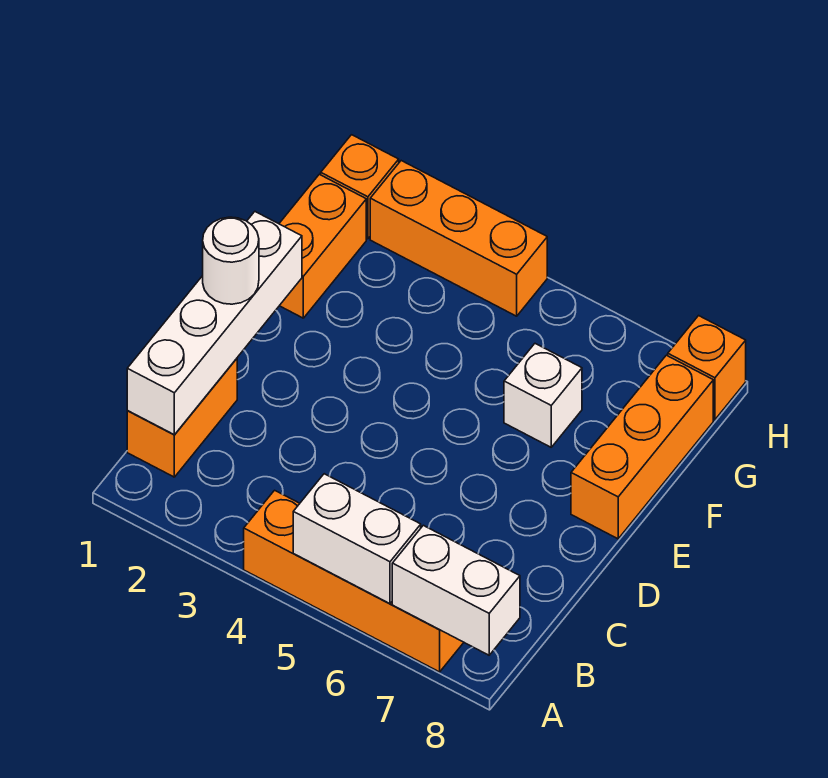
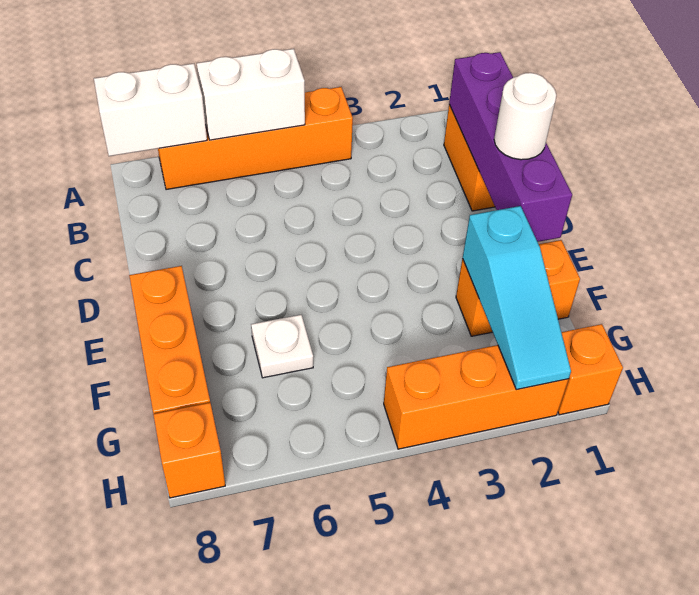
white brick B1:E1 level 2 -> purple brick B1:E1 level 2
orange brick F1:G1 level 1 -> orange brick F1:F2 level 1
none -> cyan slope F2:H2 level 2 top F
white brick F6 level 1 -> white plate F6 level 1

